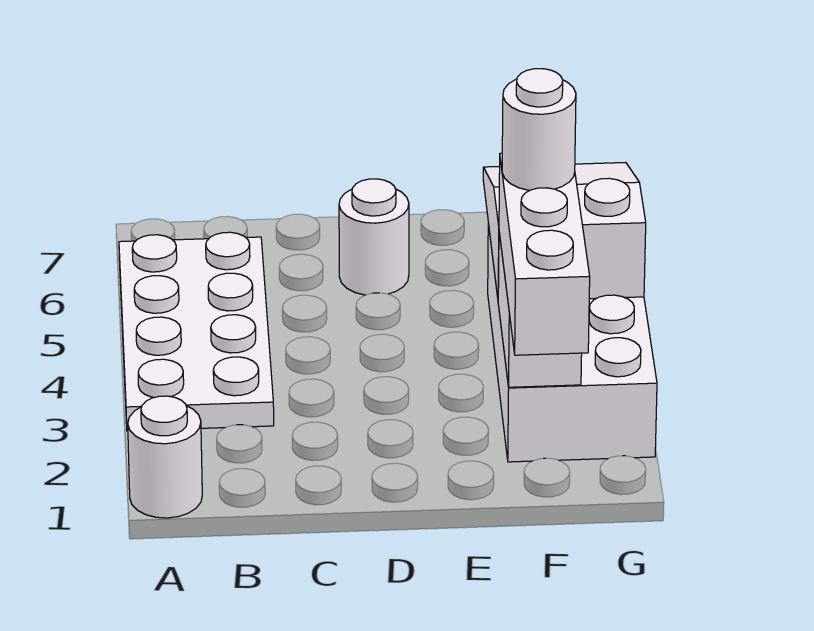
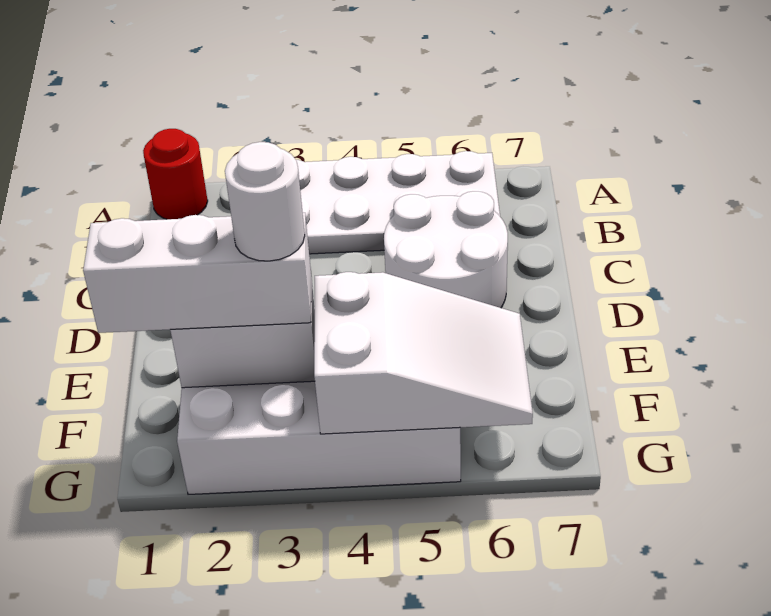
white round brick A1 level 1 -> red round brick A1 level 1
white round brick D6 level 1 -> white round brick C5:D6 level 1

